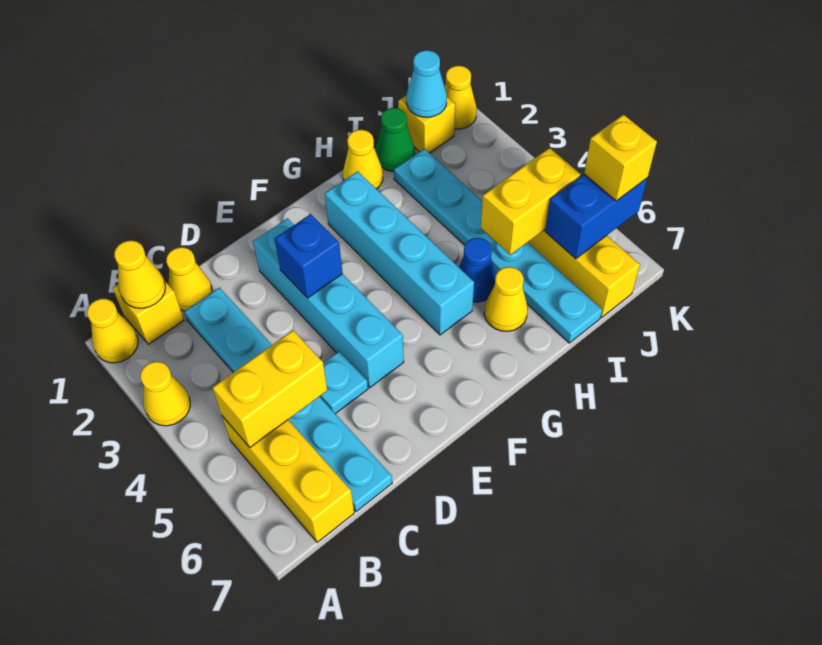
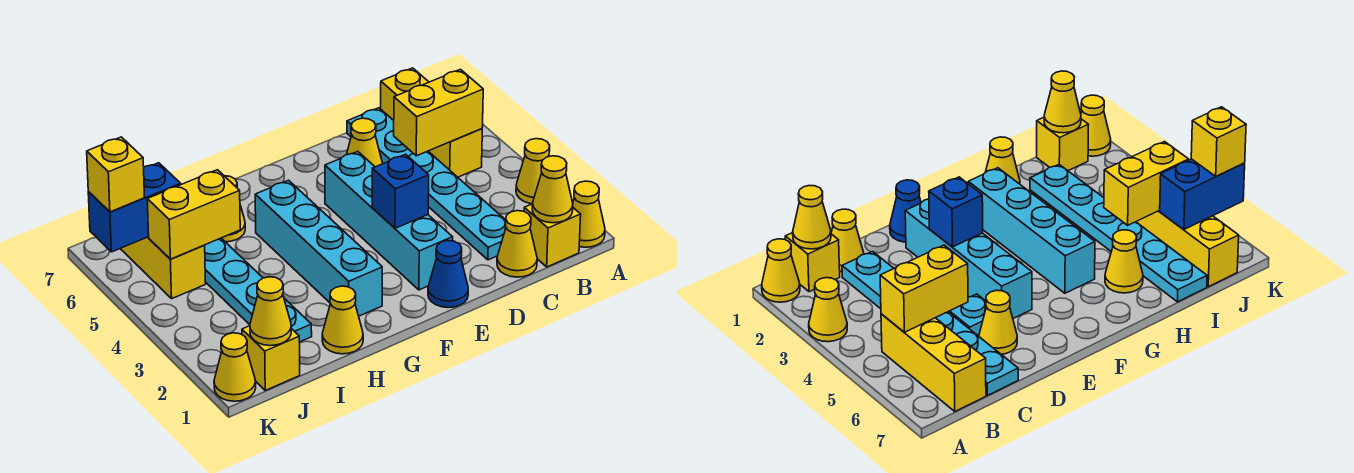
none -> yellow cone D6 level 1
blue cone H5 level 1 -> blue cone E1 level 1
green cone I1 level 1 -> none
cyan cone J1 level 2 -> yellow cone J1 level 2

